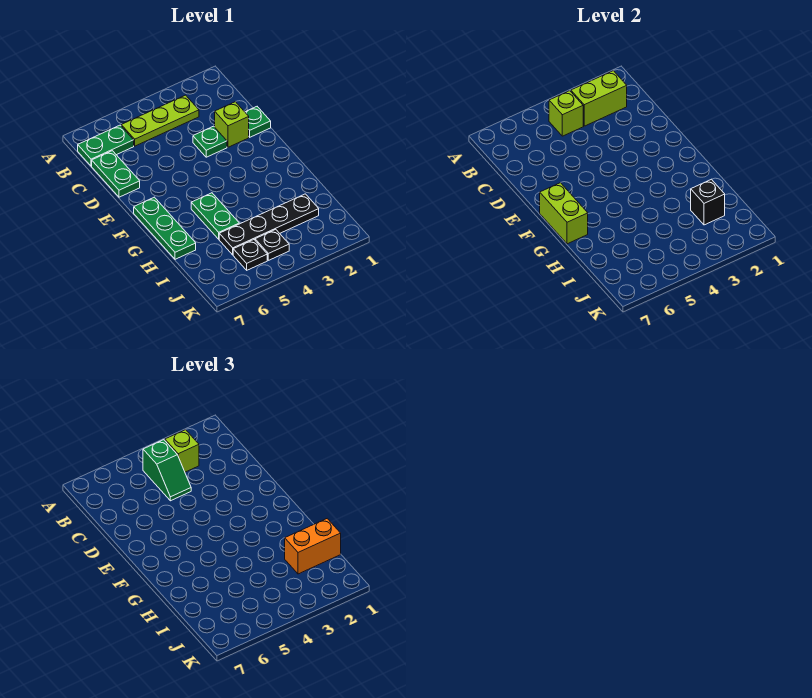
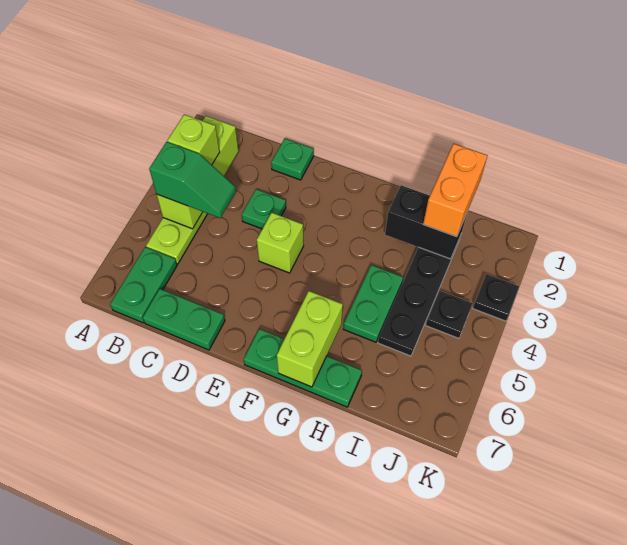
lime brick D2 level 1 -> lime brick E4 level 1
lime brick F7:G7 level 2 -> lime brick G6:G7 level 2
green plate G5:H5 level 1 -> green plate H4:H5 level 1
black brick I2 level 2 -> black brick H2:I2 level 2
black plate J5 level 1 -> black plate K3 level 1

